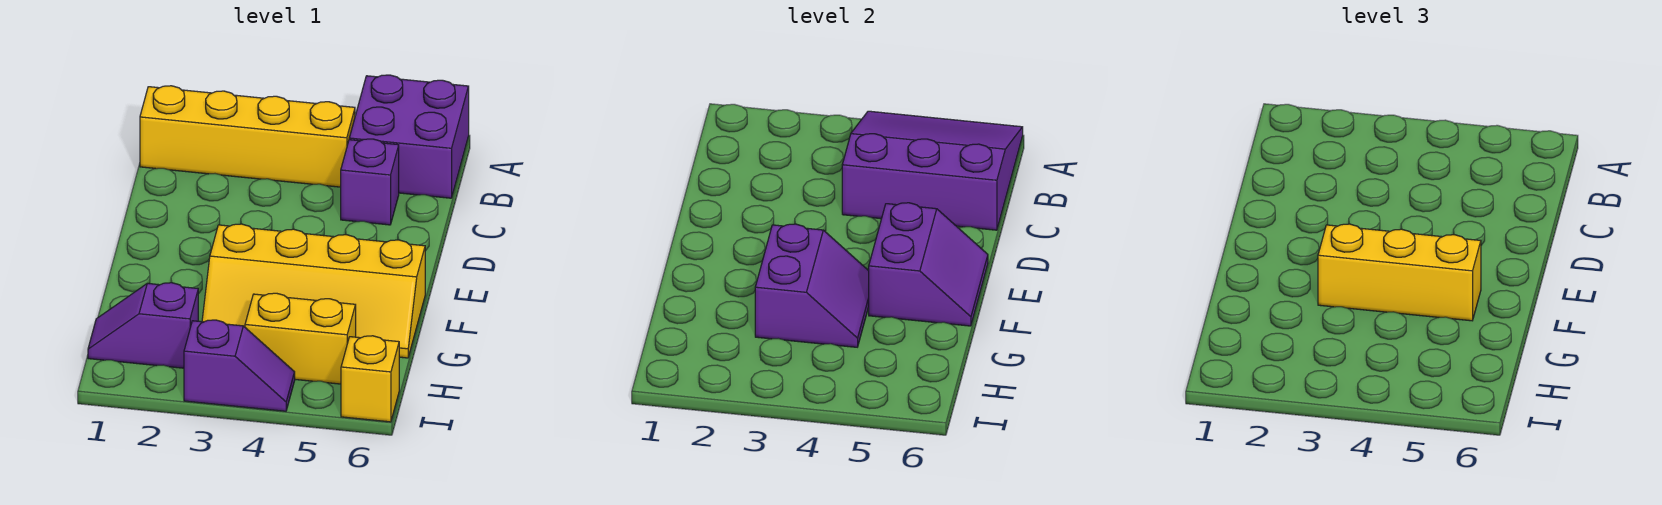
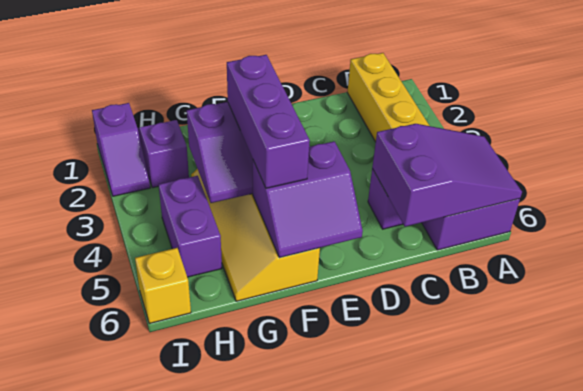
purple slope A4:C6 level 2 top C -> purple slope A5:C6 level 2 top C
yellow brick F3:F5 level 3 -> purple brick F3:F5 level 3
yellow brick H4:H5 level 1 -> purple brick H4:H5 level 1
purple slope I3:I4 level 1 top 3 -> purple slope I1:I2 level 1 top 1

